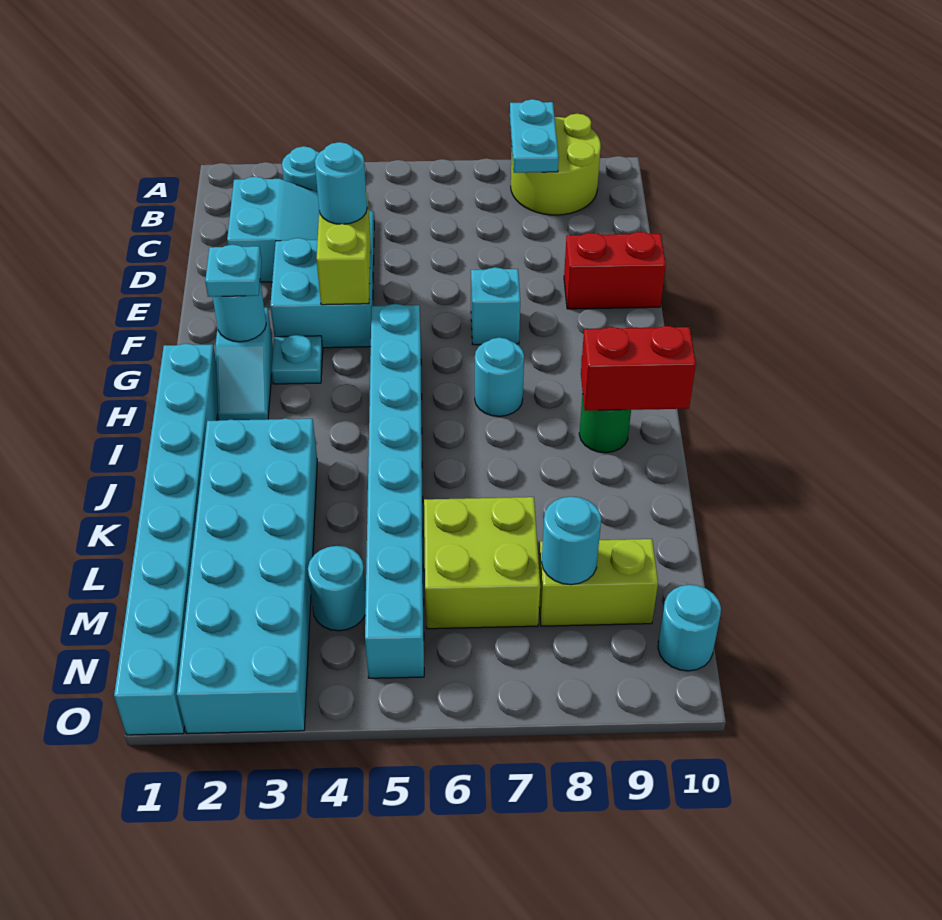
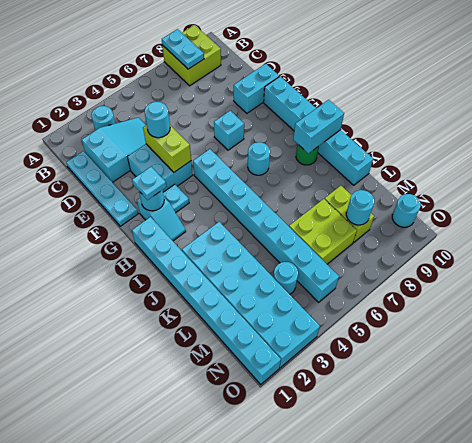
lime round brick A8:B9 level 1 -> lime brick A8:B9 level 1
none -> cyan plate C1:F1 level 1
red brick E9:E10 level 1 -> cyan brick E9:E10 level 1
none -> cyan brick F10:K10 level 1
red brick I9:I10 level 2 -> cyan brick I9:I10 level 2
lime brick M8:M9 level 1 -> lime brick L8:M8 level 1

